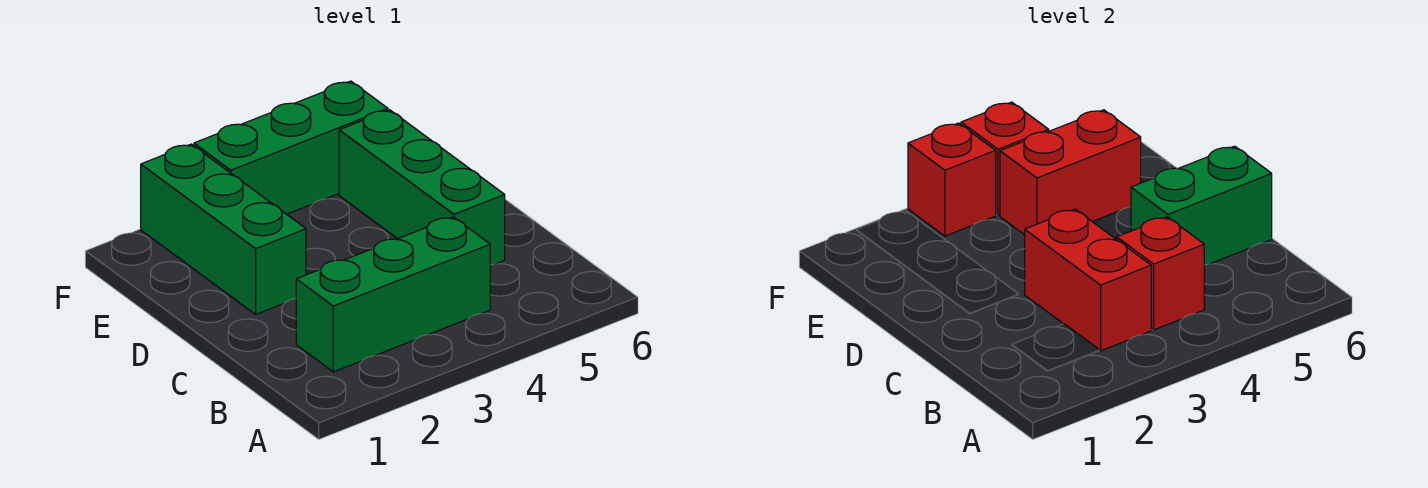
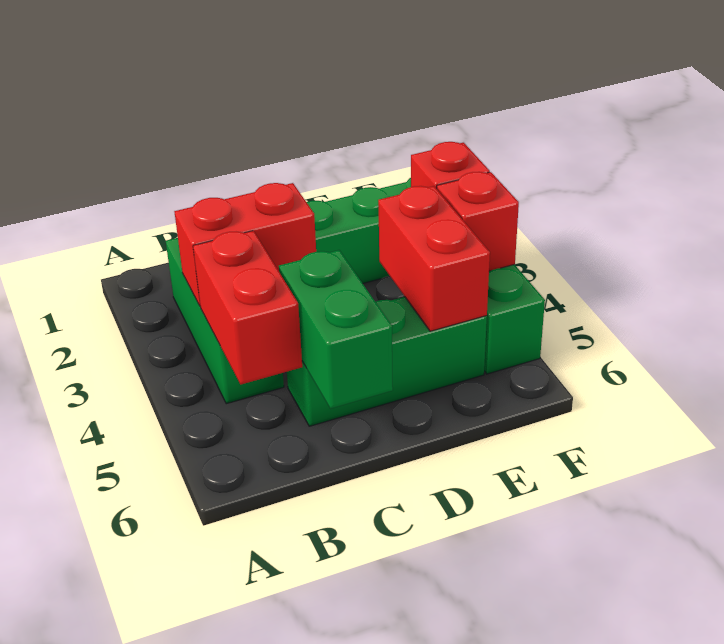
red brick B4 level 2 -> red brick B4:B5 level 2

